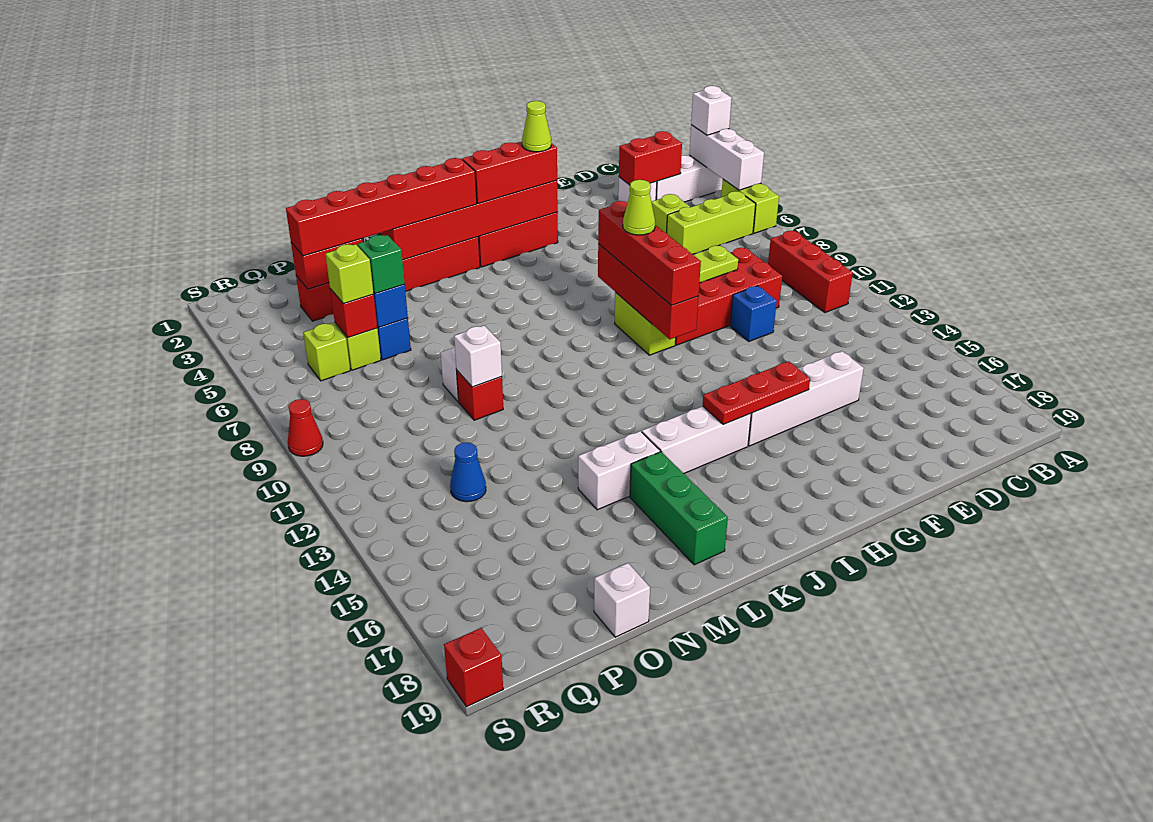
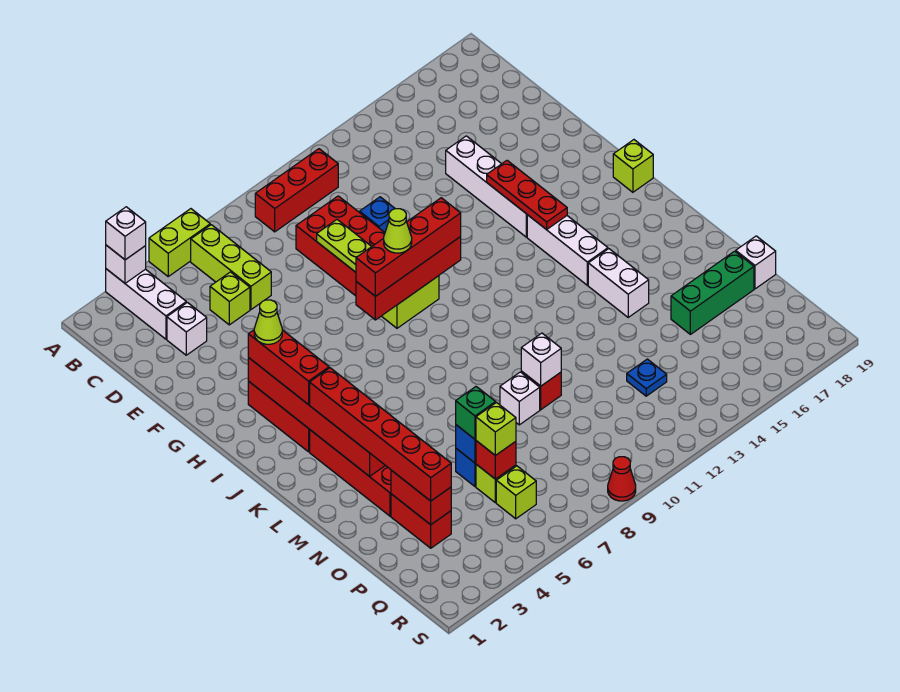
white brick A3:A5 level 2 -> white brick A3 level 2
red brick C3:D3 level 2 -> none
none -> lime brick I19 level 1
green brick L16:L18 level 1 -> green brick O16:O18 level 1
blue cone P13 level 1 -> blue plate P13 level 1
red brick S19 level 1 -> none

